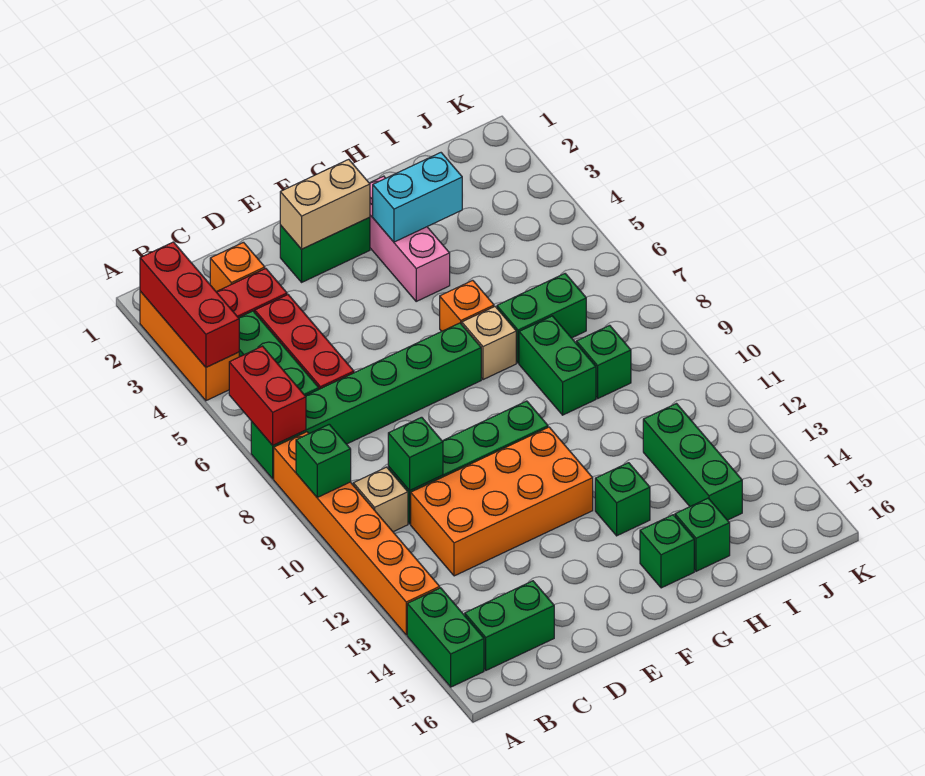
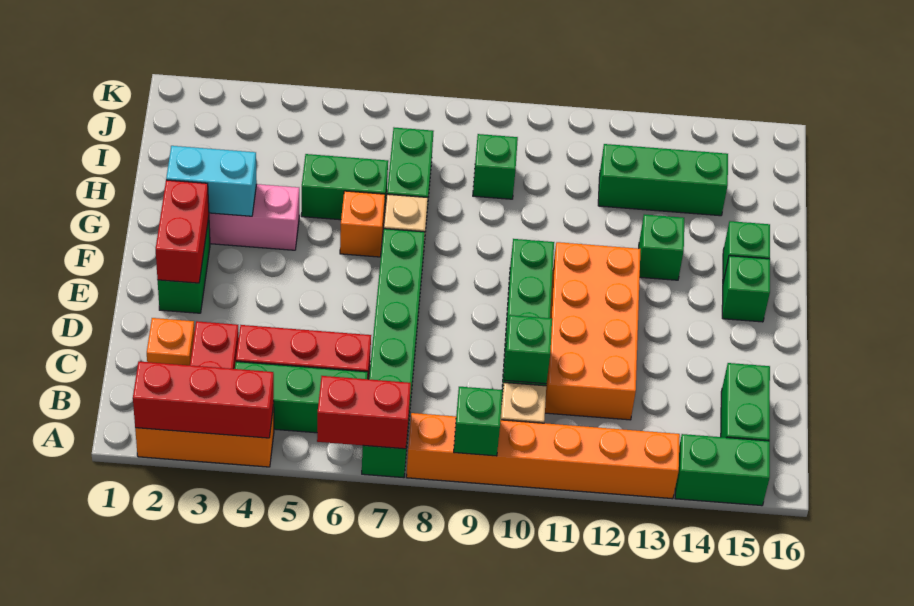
tan brick E2:F2 level 2 -> red brick E2:F2 level 2
cyan brick G3:H3 level 2 -> cyan brick G2:G3 level 2
green brick H8:H9 level 1 -> green brick H5:H6 level 1
green brick H15 level 1 -> green brick F15 level 1

